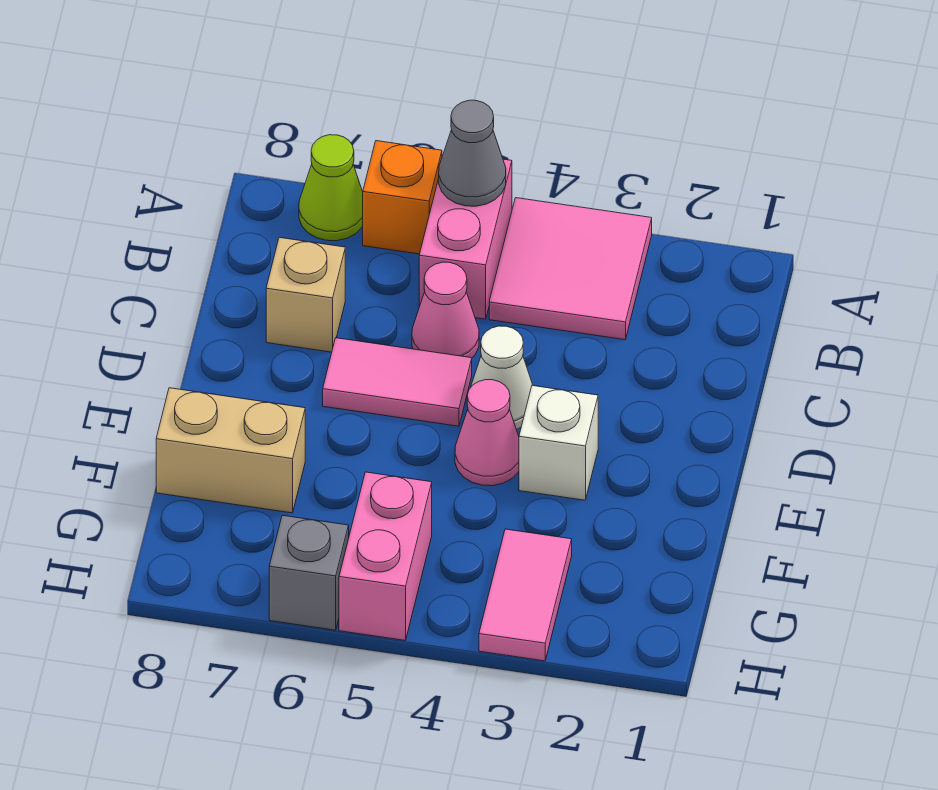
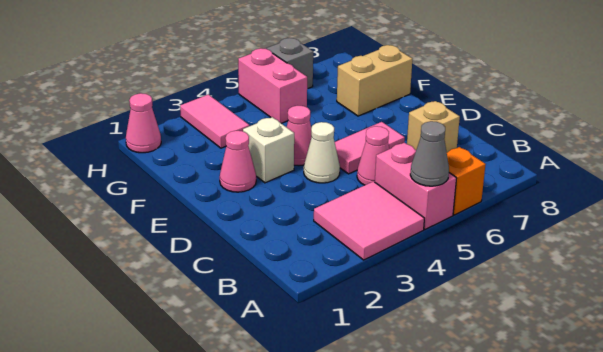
lime cone A7 level 1 -> none
none -> pink cone E2 level 1
none -> pink cone H1 level 1

